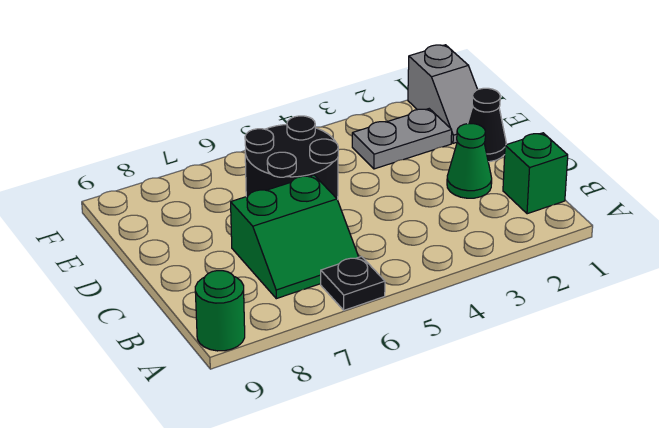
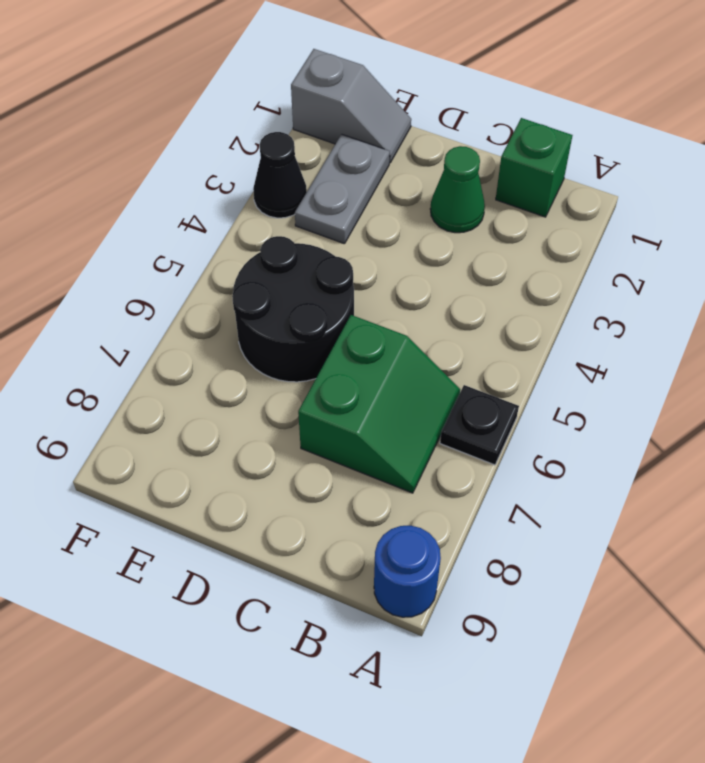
green round brick A9 level 1 -> blue round brick A9 level 1
black cone D1 level 1 -> black cone F3 level 1

